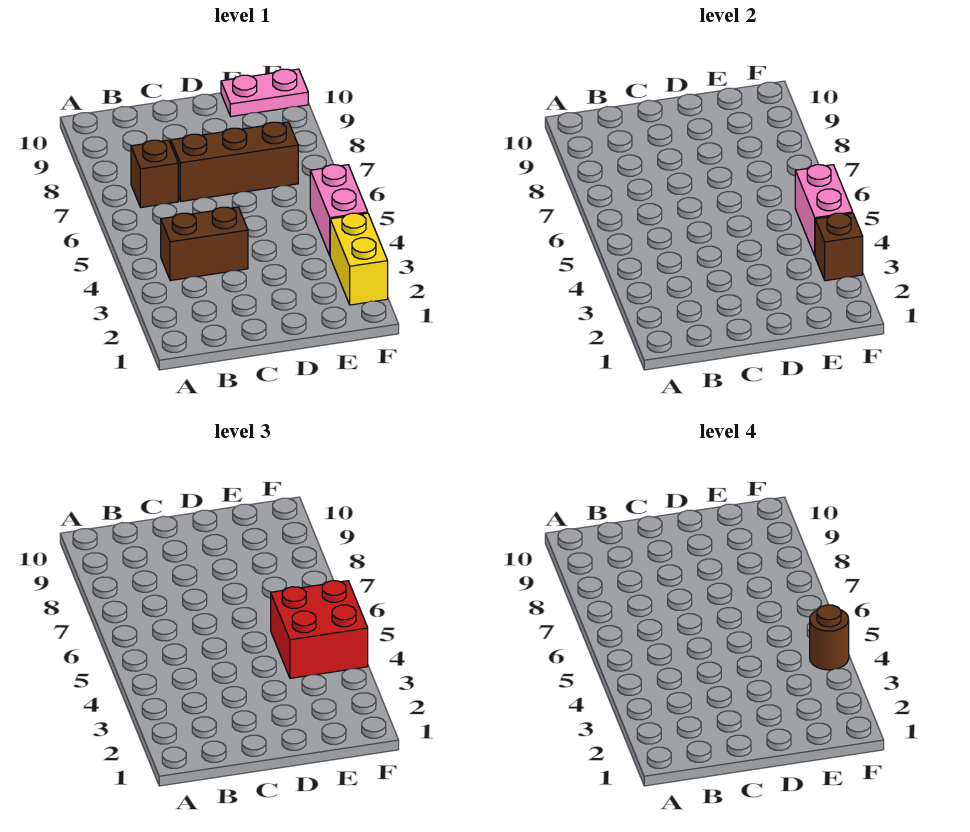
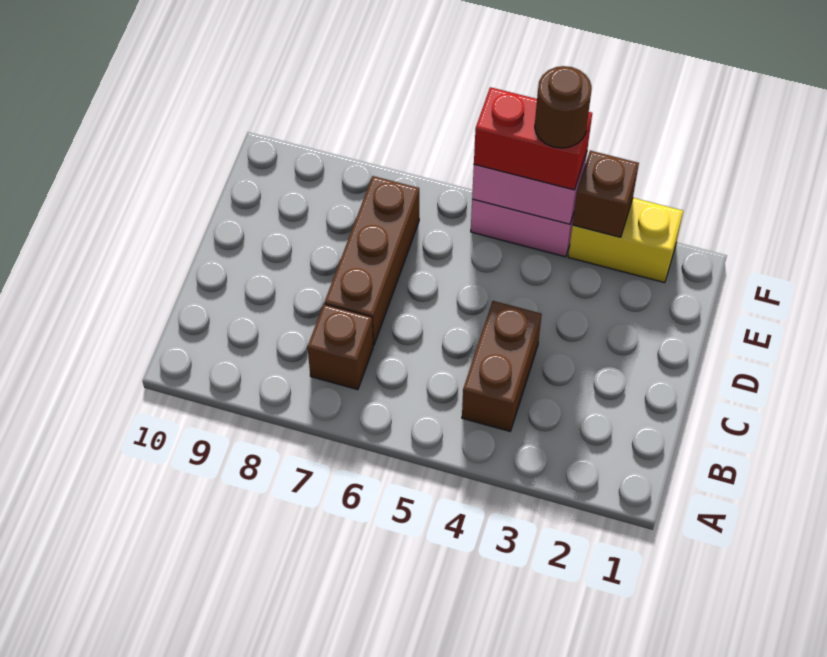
red brick E4:F5 level 3 -> red brick F4:F5 level 3
pink plate E10:F10 level 1 -> none

